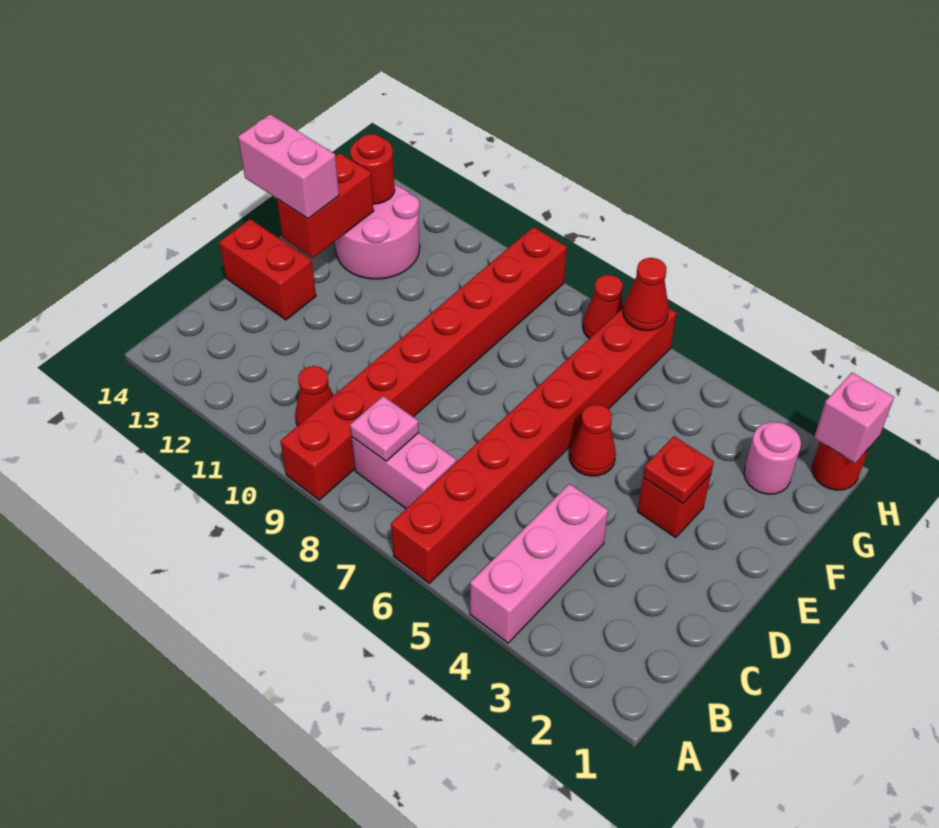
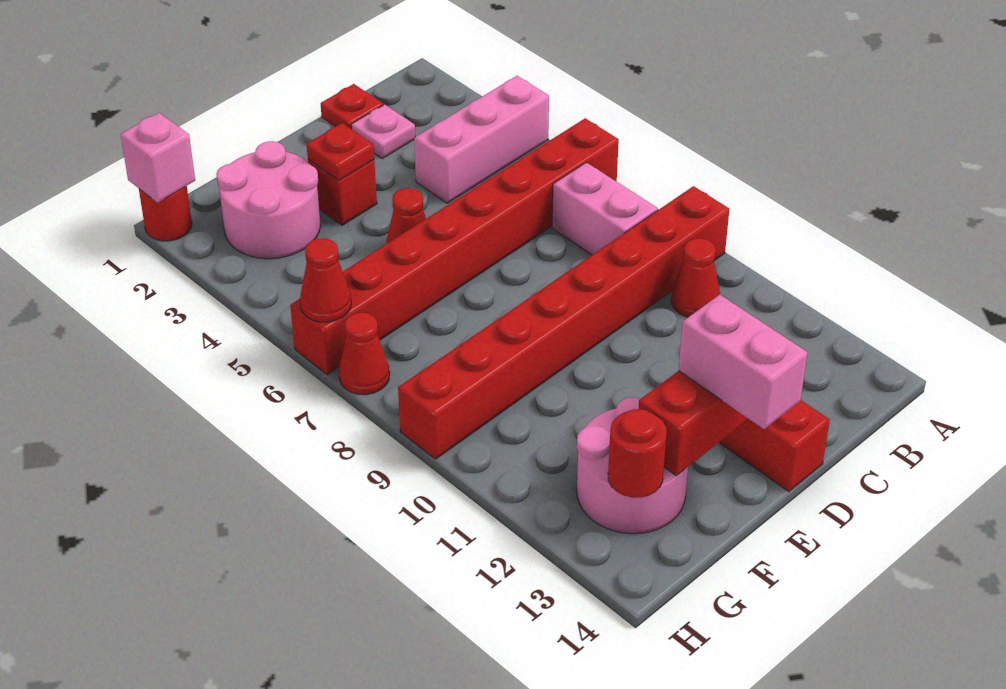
pink plate B8 level 2 -> pink plate C2 level 1
none -> red plate C1 level 1
pink round brick G2 level 1 -> pink round brick F2:G3 level 1

